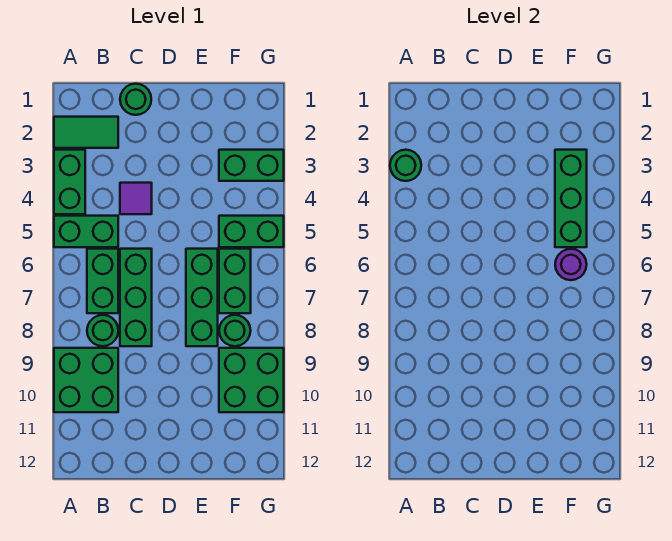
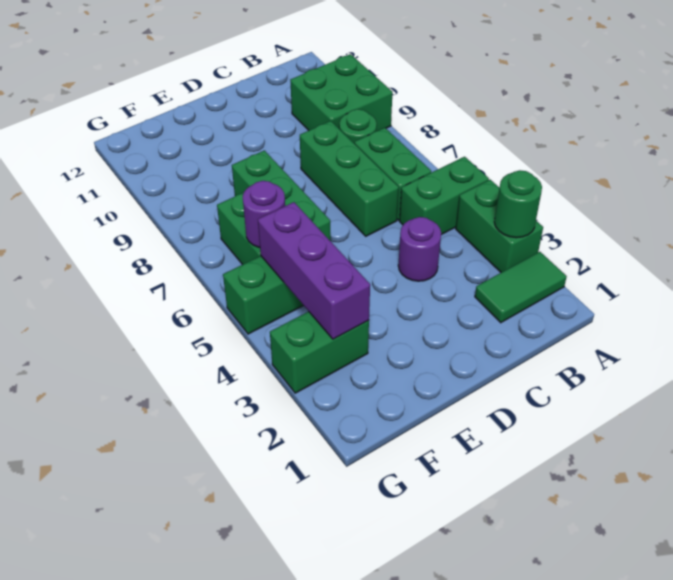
green round brick C1 level 1 -> none
purple tile C4 level 1 -> purple round brick C4 level 1
green brick F3:F5 level 2 -> purple brick F3:F5 level 2
green round brick F8 level 1 -> none
green brick F9:G10 level 1 -> none

